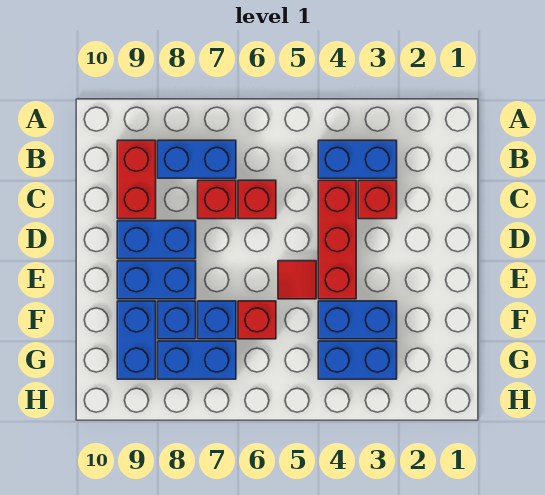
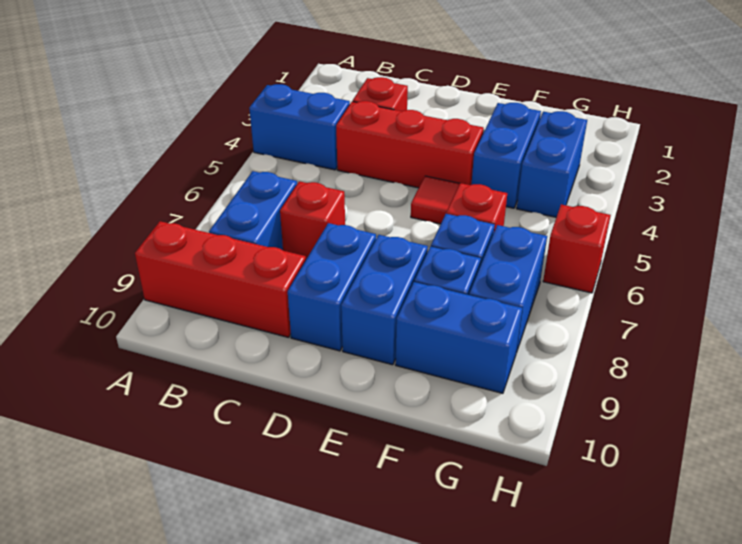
blue brick B3:B4 level 1 -> blue brick A4:B4 level 1
red brick B9:C9 level 1 -> red brick A9:C9 level 1
red brick C6 level 1 -> red brick H6 level 1

